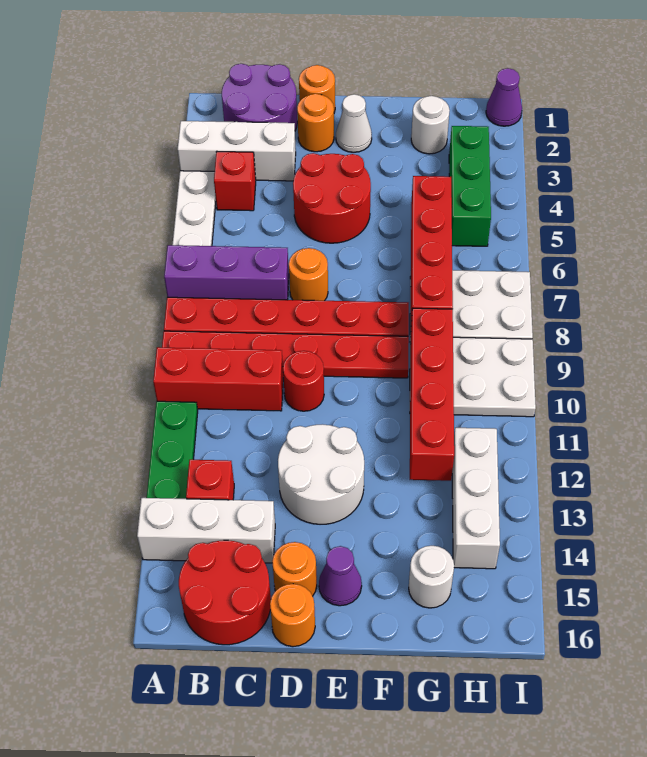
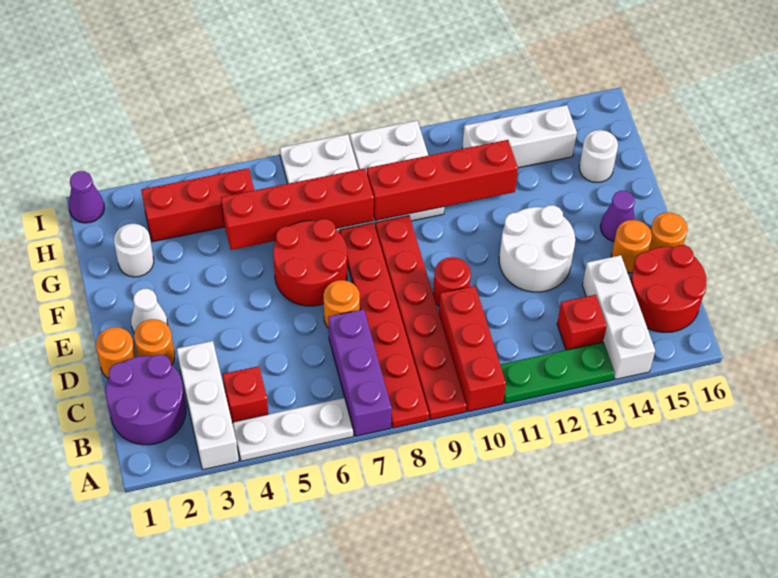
red round brick D4:E5 level 1 -> red round brick E6:F7 level 1
green brick H3:H5 level 1 -> red brick H3:H5 level 1

